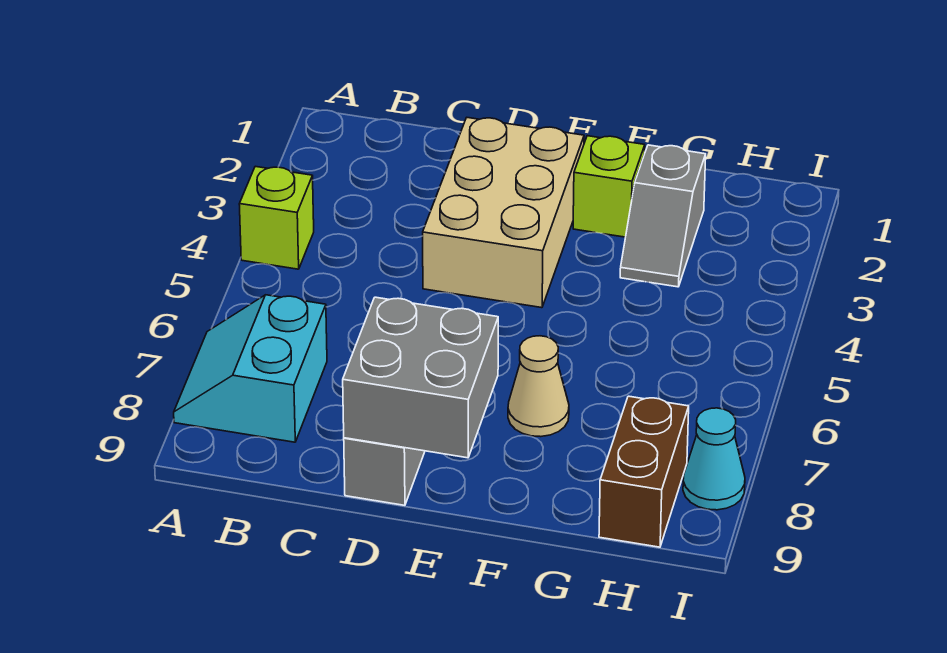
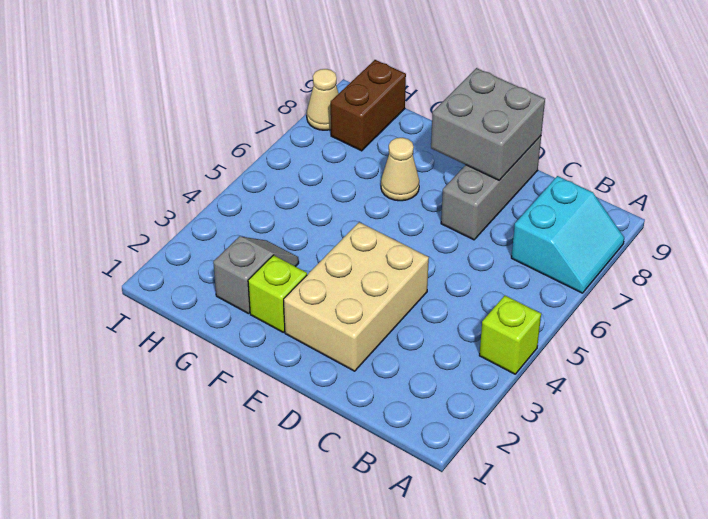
cyan cone I8 level 1 -> tan cone I8 level 1

